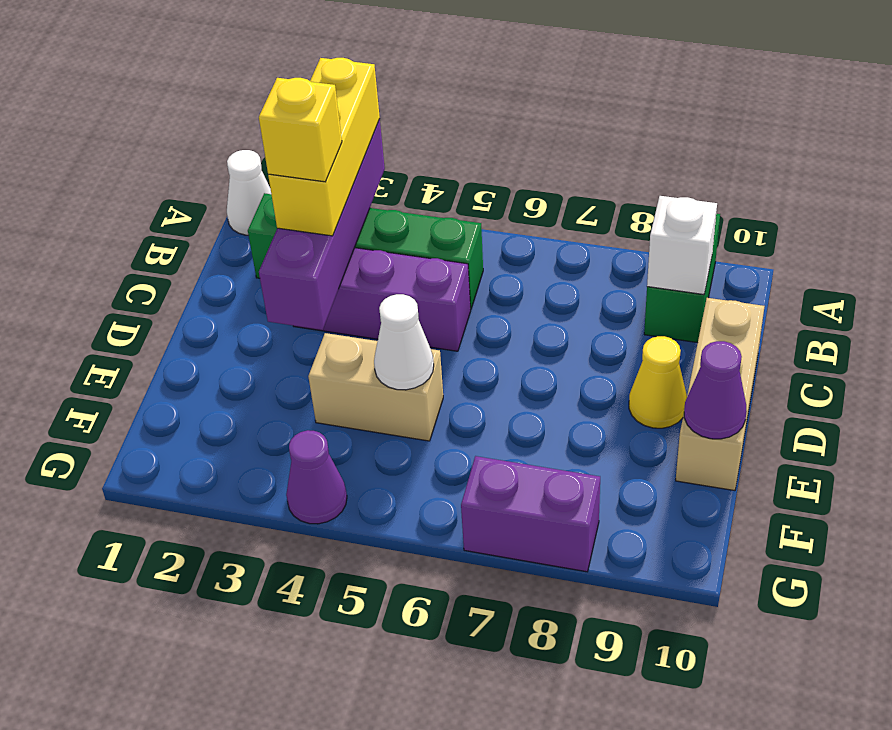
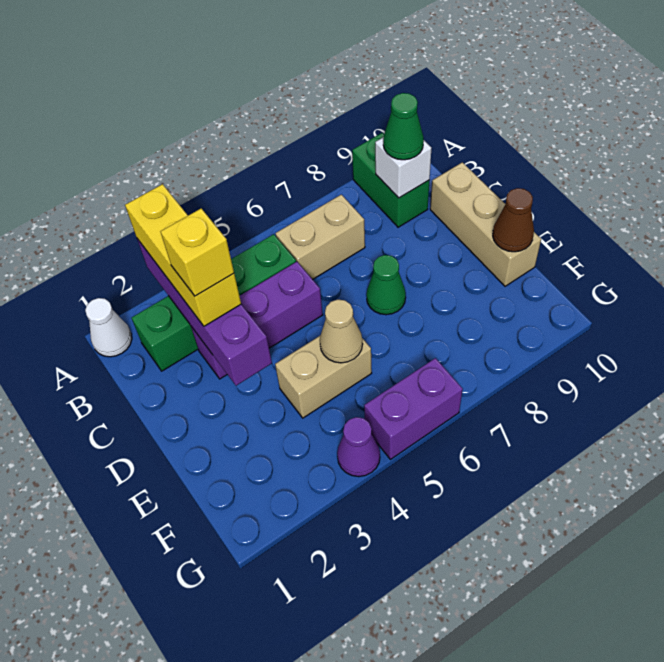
none -> tan brick B6:B7 level 1
none -> green cone B9 level 3
none -> green cone D7 level 1
yellow cone D9 level 1 -> none
white cone E5 level 2 -> tan cone E5 level 2
purple cone E10 level 2 -> brown cone E10 level 2
purple brick G7:G8 level 1 -> purple brick G5:G6 level 1

